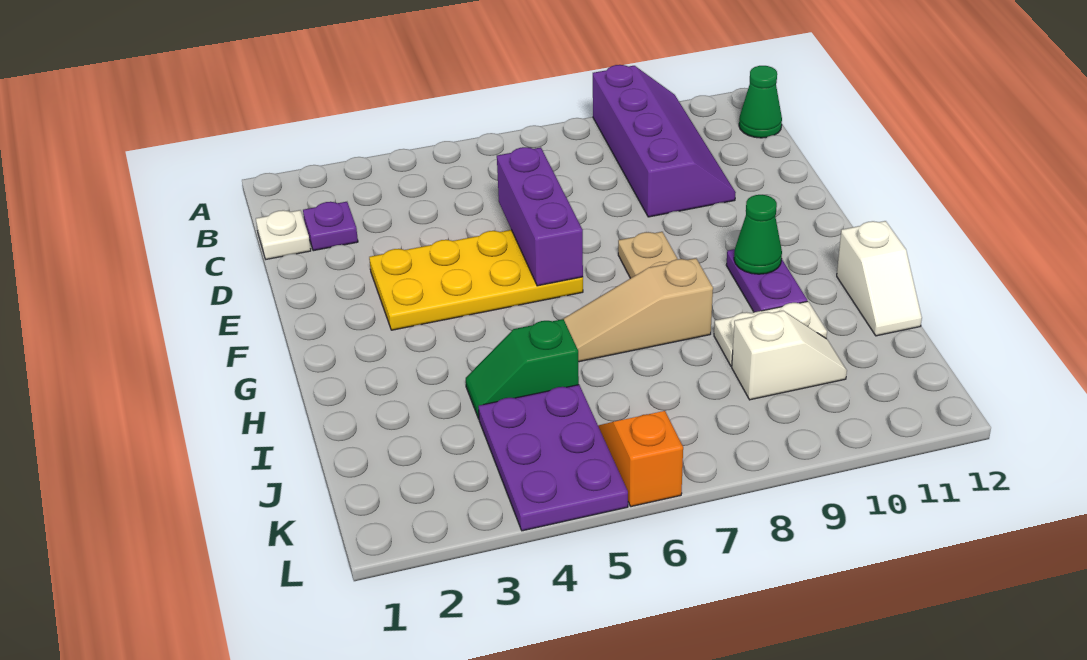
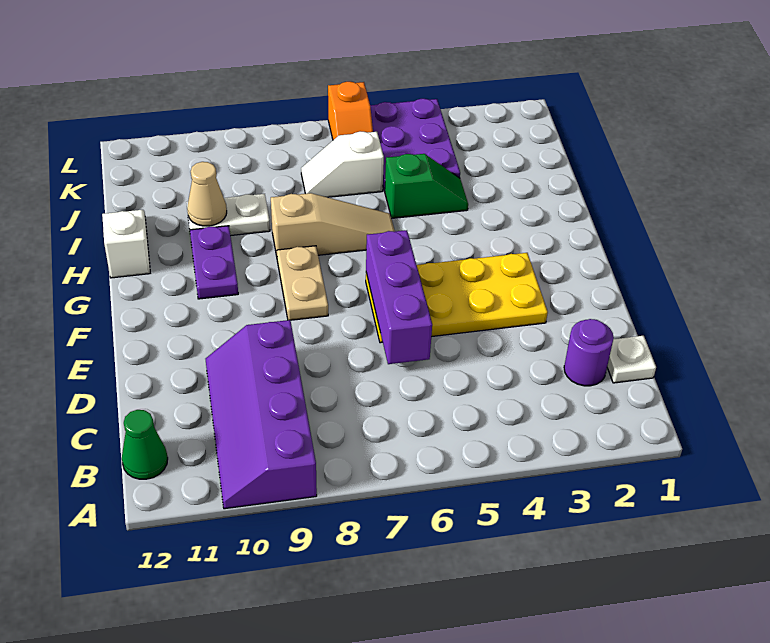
purple plate C2 level 1 -> purple round brick C2 level 1
green cone G10 level 2 -> none
none -> tan cone I10 level 2
white slope J9:J10 level 1 top 9 -> white slope J6:J7 level 1 top 6

